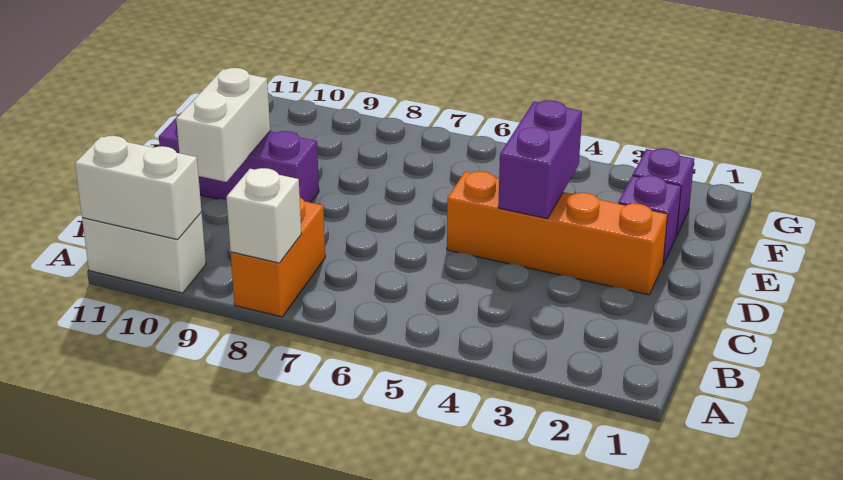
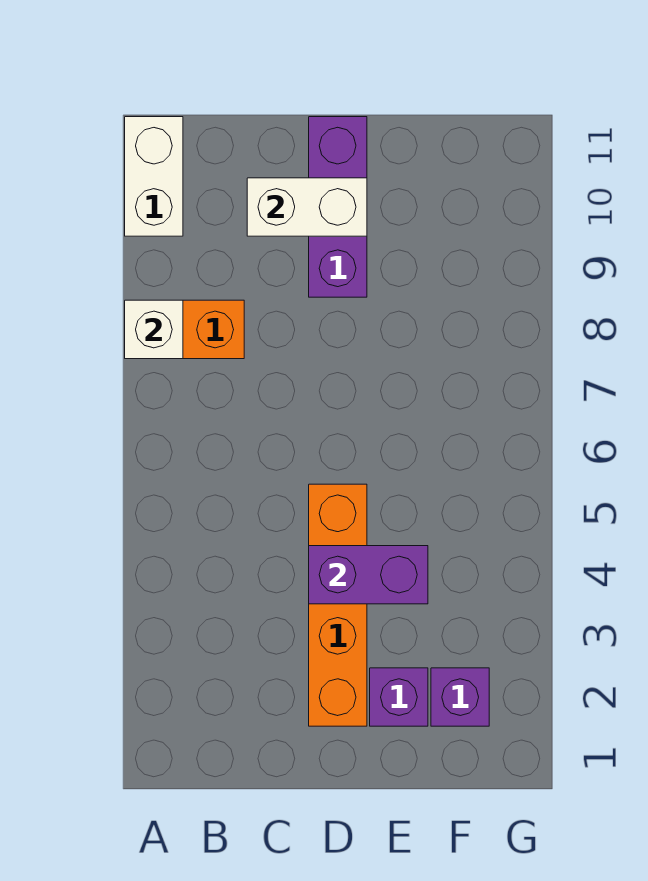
white brick A10:A11 level 2 -> none

